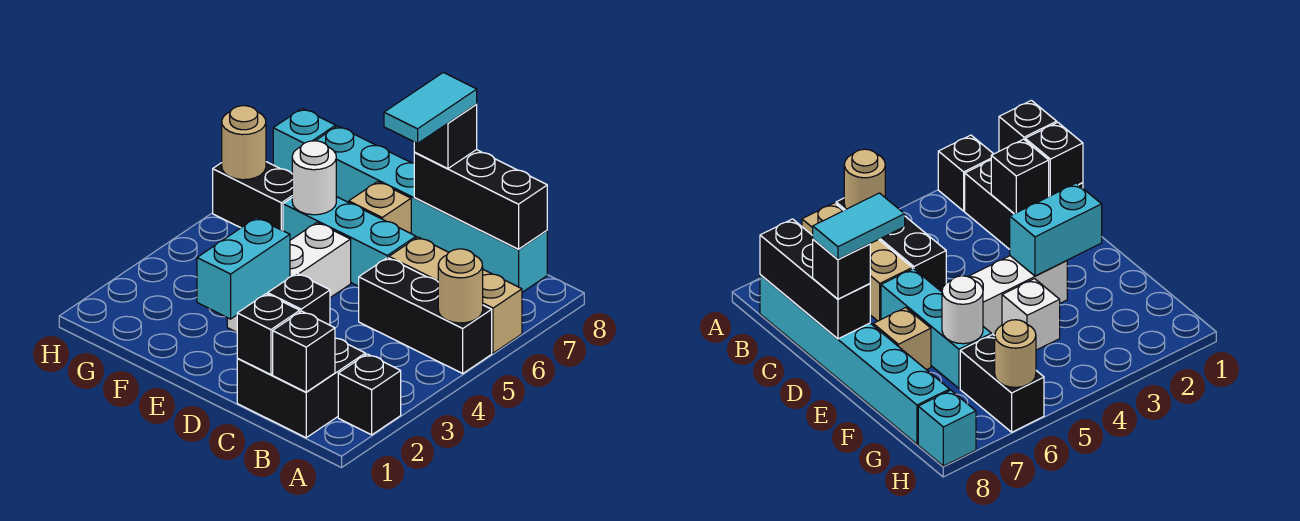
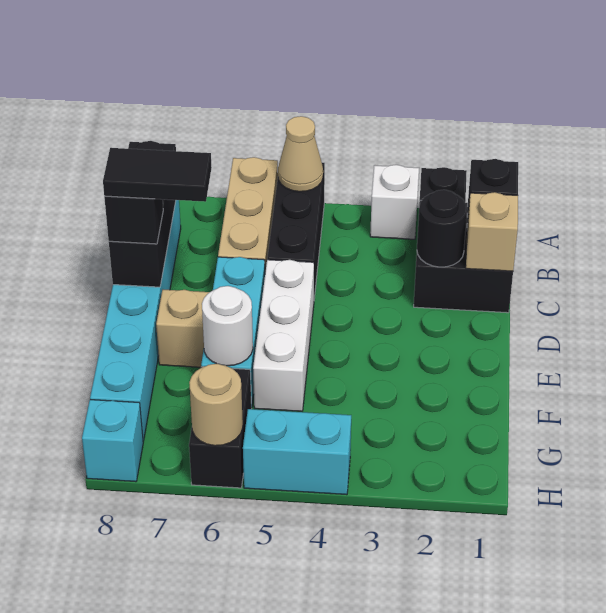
tan round brick A5 level 2 -> tan cone A5 level 2
black brick C1 level 2 -> tan brick C1 level 2
black brick C2 level 2 -> black round brick C2 level 2
cyan tile D7:D8 level 4 -> black tile D7:D8 level 4
cyan brick E2:E3 level 2 -> cyan brick H4:H5 level 1
white brick E3:E5 level 1 -> white brick D5:F5 level 1
white brick F4 level 1 -> white brick A3 level 1

